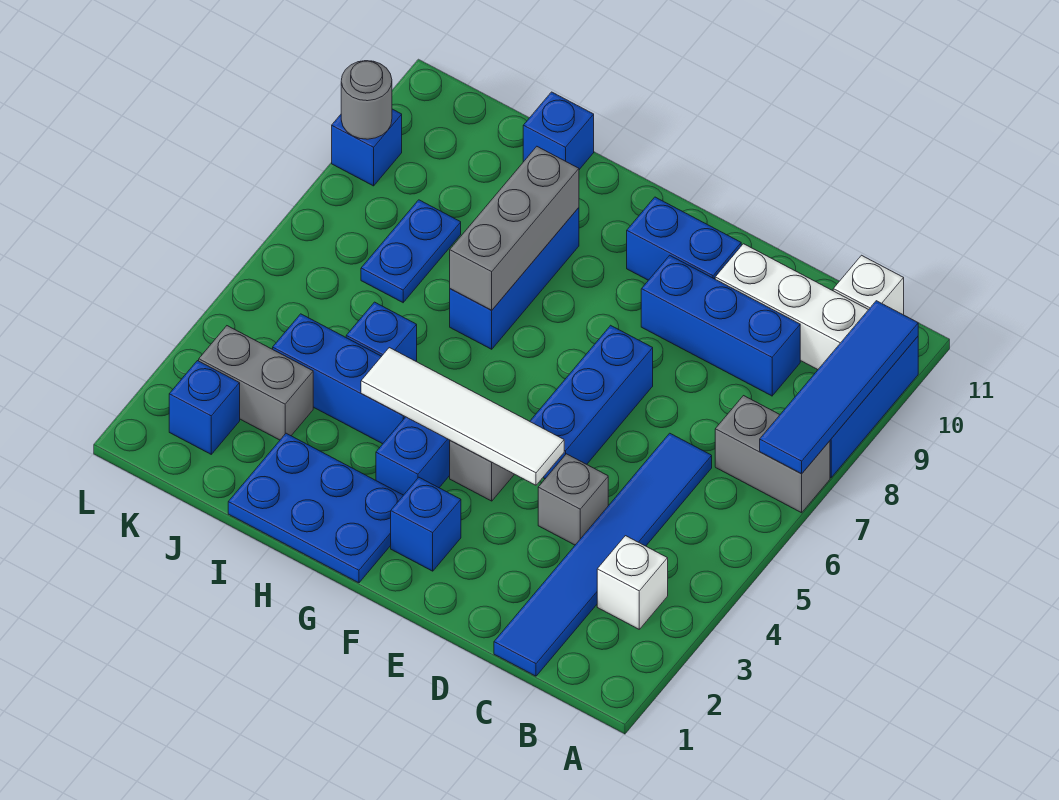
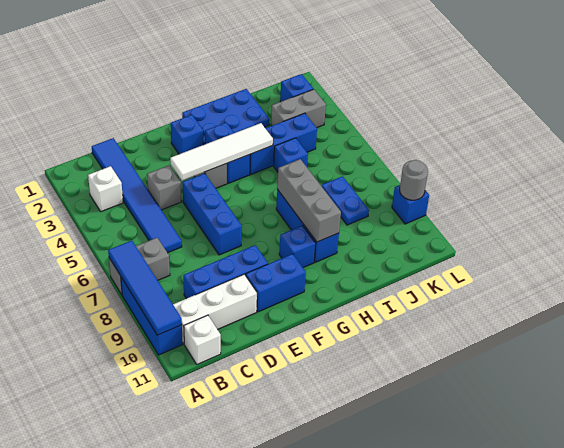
blue brick I11 level 1 -> blue brick G9 level 1

